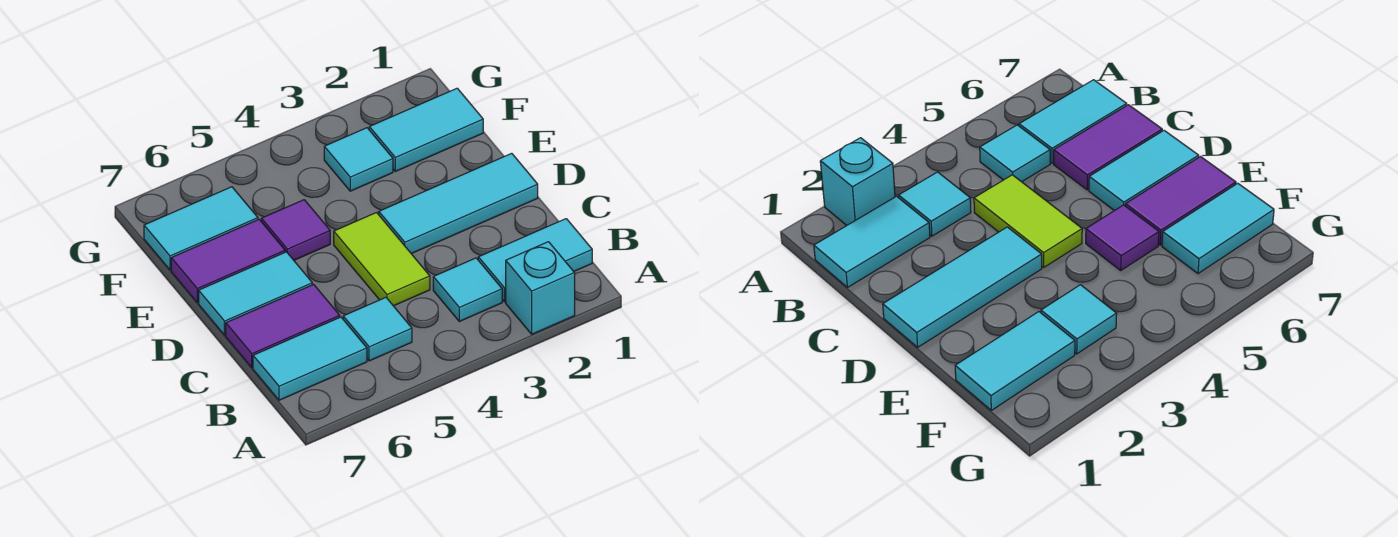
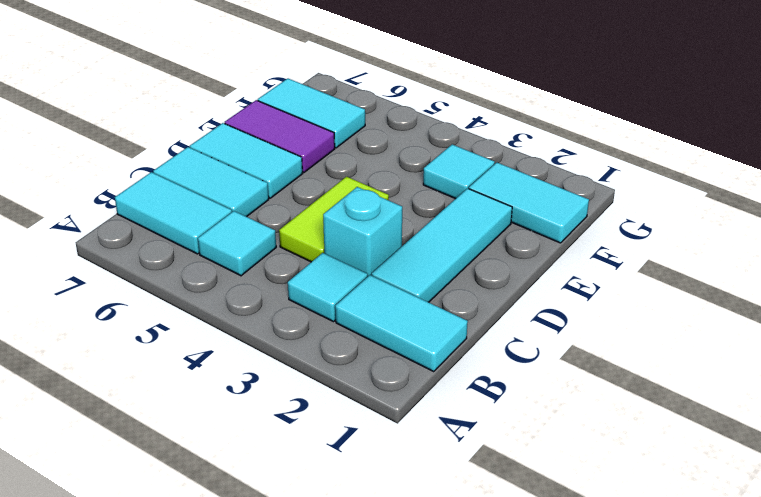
cyan brick A2 level 1 -> cyan brick C3 level 1
purple tile C6:C7 level 1 -> cyan tile C6:C7 level 1
cyan tile D1:D3 level 1 -> cyan tile C2:E2 level 1
purple tile E5 level 1 -> none

